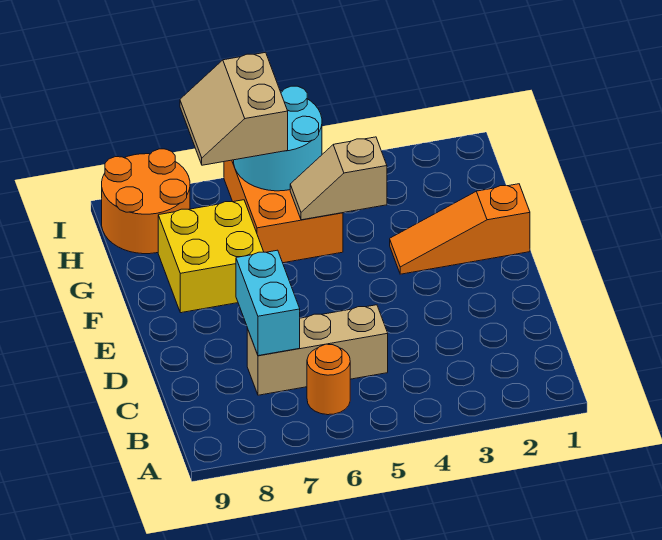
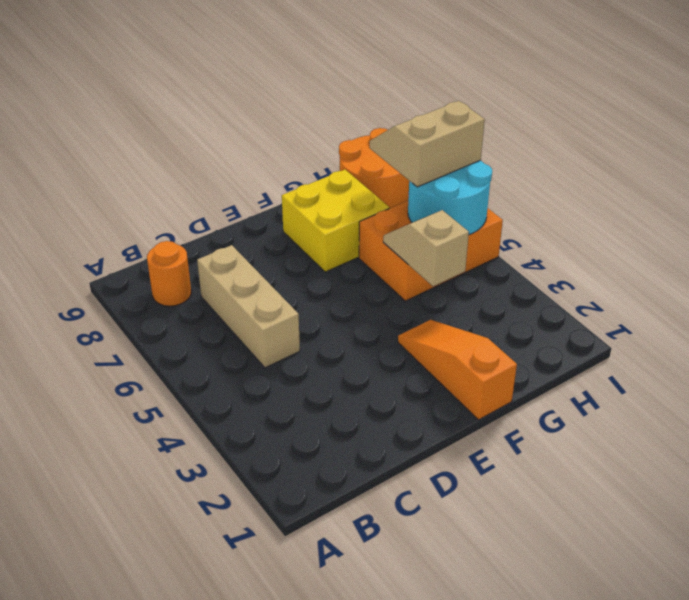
orange round brick B6 level 1 -> orange round brick B8 level 1
cyan brick C7:D7 level 2 -> none

